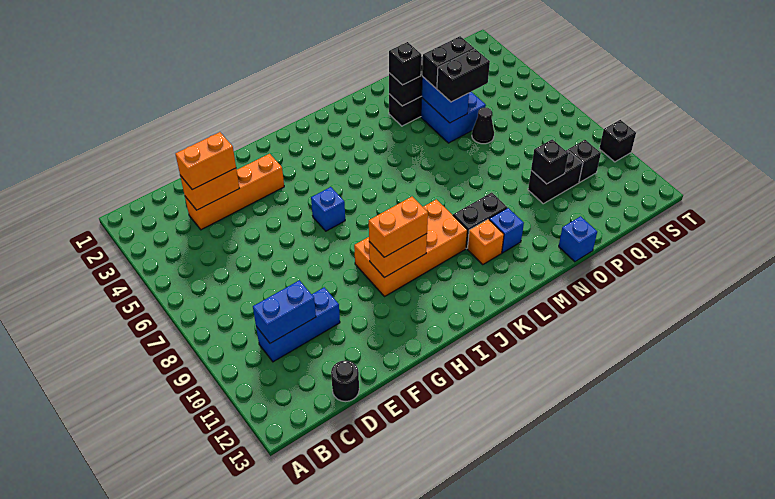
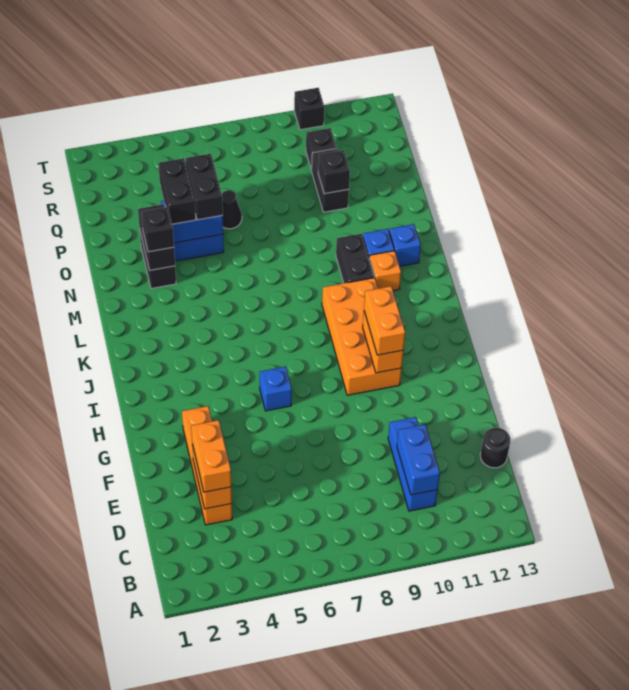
blue brick O13 level 1 -> blue brick M12 level 1

